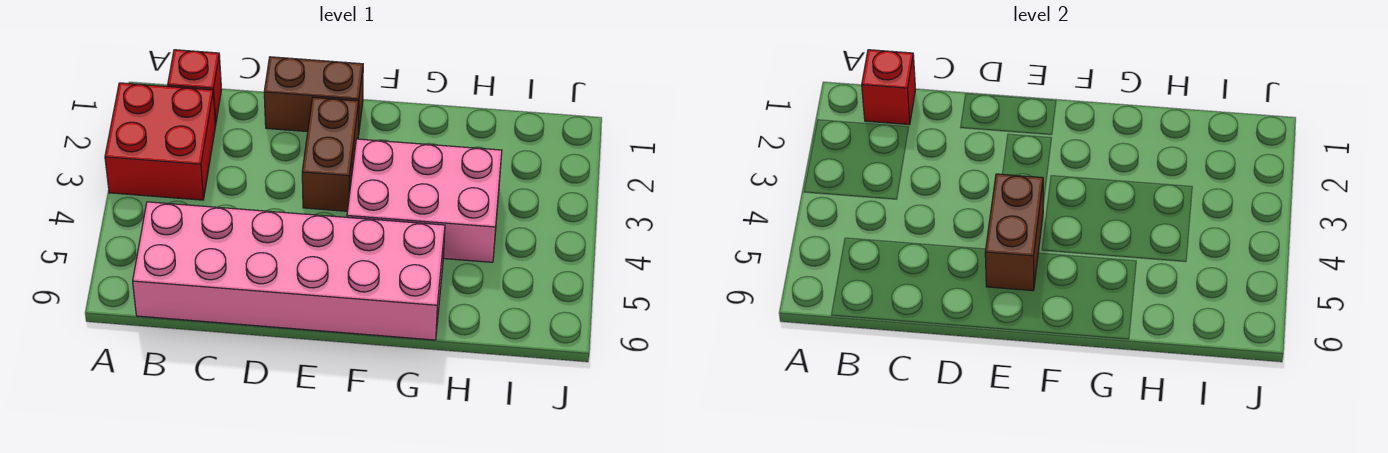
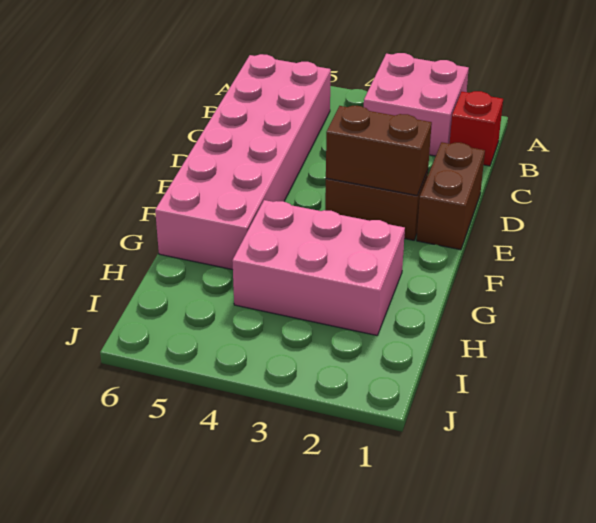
red brick A2:B3 level 1 -> pink brick A2:B3 level 1
red brick B1 level 2 -> none
brown brick E4:E5 level 2 -> brown brick E2:E3 level 2
pink brick F3:H4 level 1 -> pink brick G2:H4 level 1

